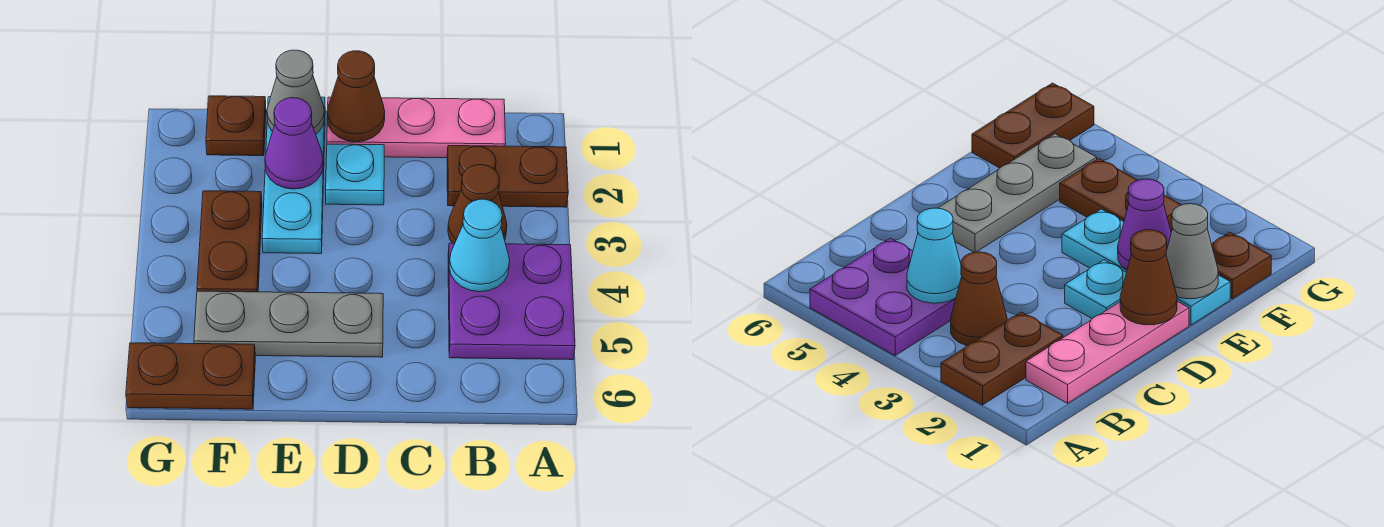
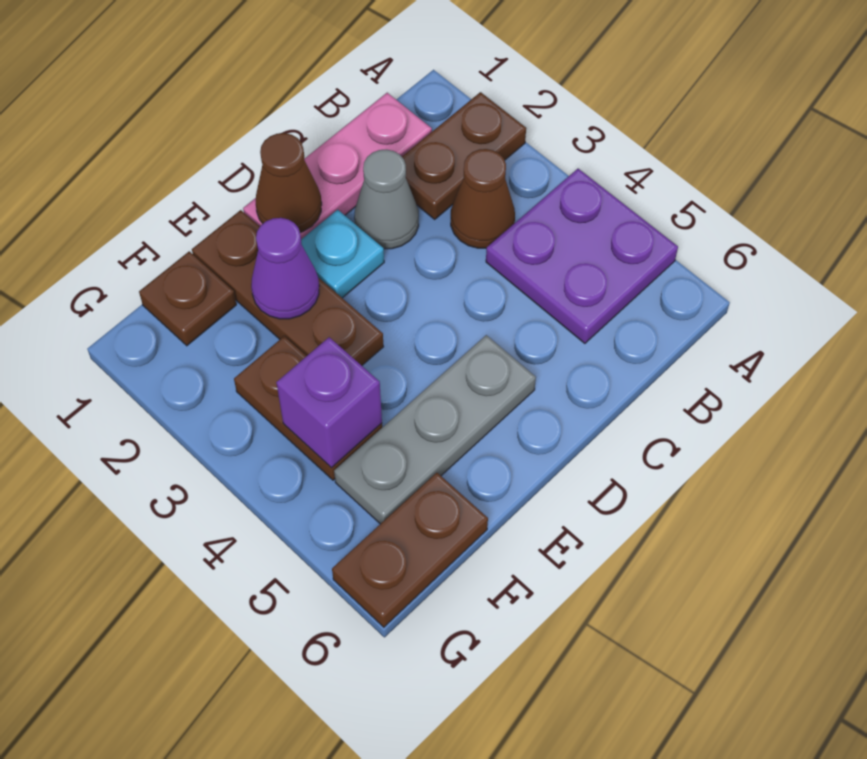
cyan cone B4 level 2 -> none
cyan plate E1:E3 level 1 -> brown plate E1:E3 level 1
grey cone E1 level 2 -> grey cone C2 level 1
none -> purple brick F4 level 2

